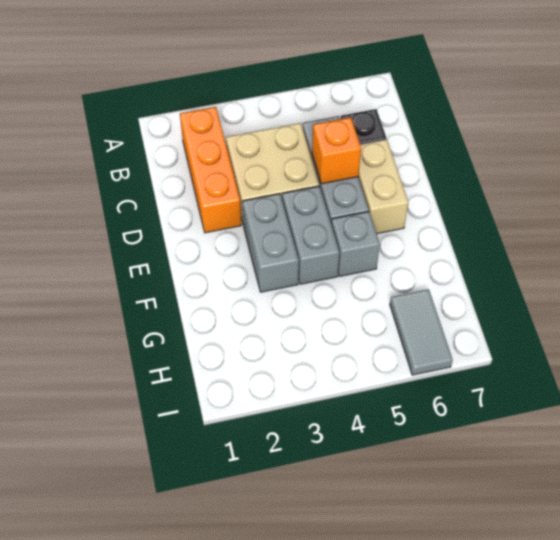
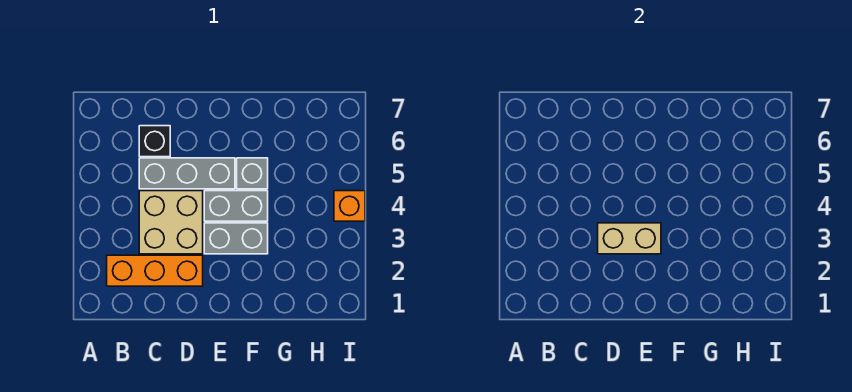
orange brick D5 level 2 -> orange brick I4 level 1
tan brick D6:E6 level 1 -> tan brick D3:E3 level 2
grey tile H6:I6 level 1 -> none

